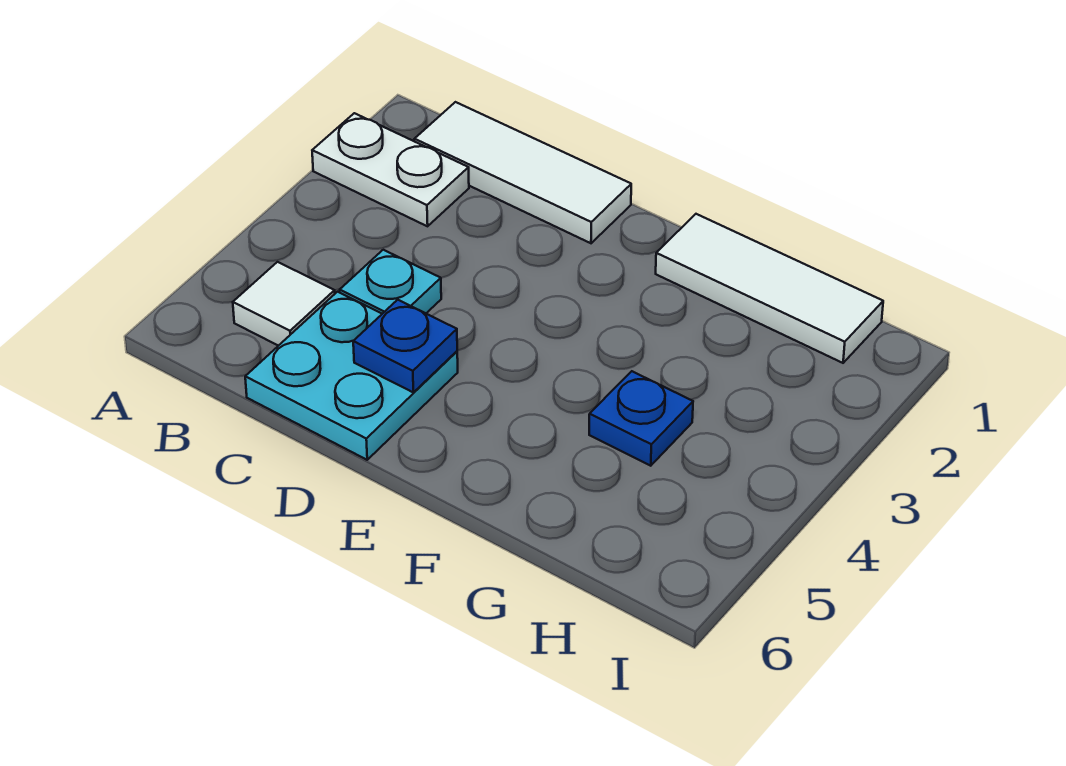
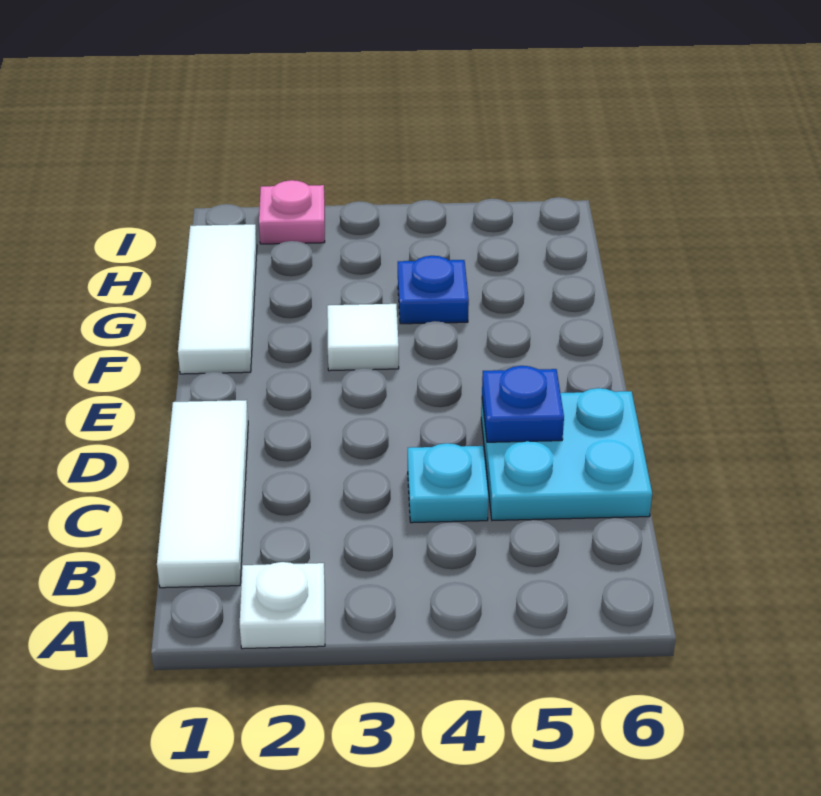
white plate A2:B2 level 1 -> white plate A2 level 1
white tile B5 level 1 -> white tile F3 level 1
none -> pink plate I2 level 1

